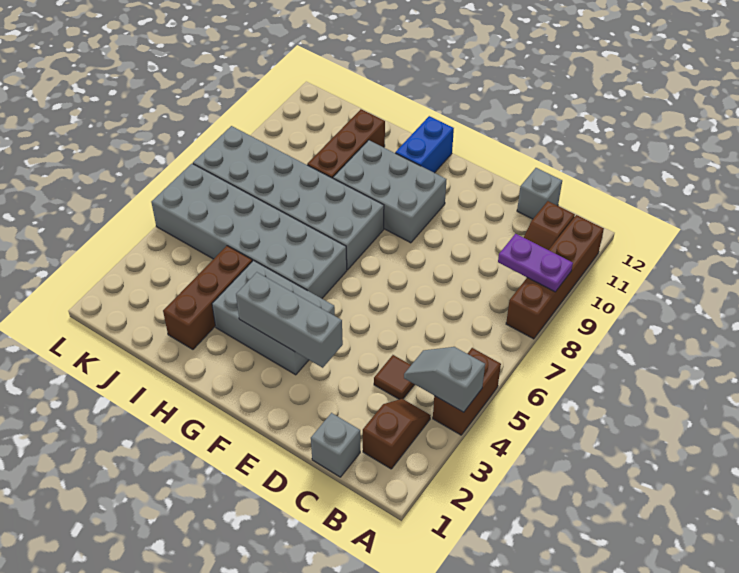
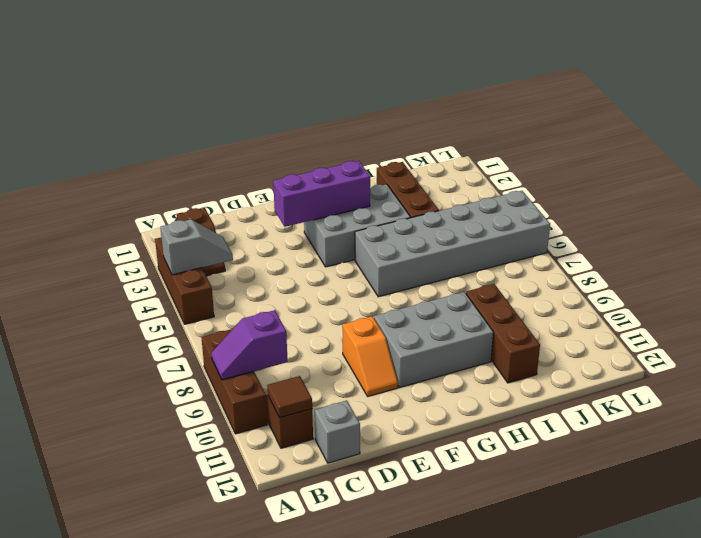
brown brick A4:A5 level 1 -> brown brick A3:A5 level 1
brown brick A8:A11 level 1 -> brown brick A8:A10 level 1
purple plate A9:B9 level 2 -> purple slope A9:B9 level 2 top B
grey brick C1 level 1 -> none
brown tile C4 level 1 -> brown tile B11 level 2
grey brick E3:G3 level 2 -> purple brick E3:G3 level 2
none -> orange slope E9:E10 level 1 top 9
grey brick G7:L8 level 1 -> none
blue brick G11:G12 level 1 -> none

